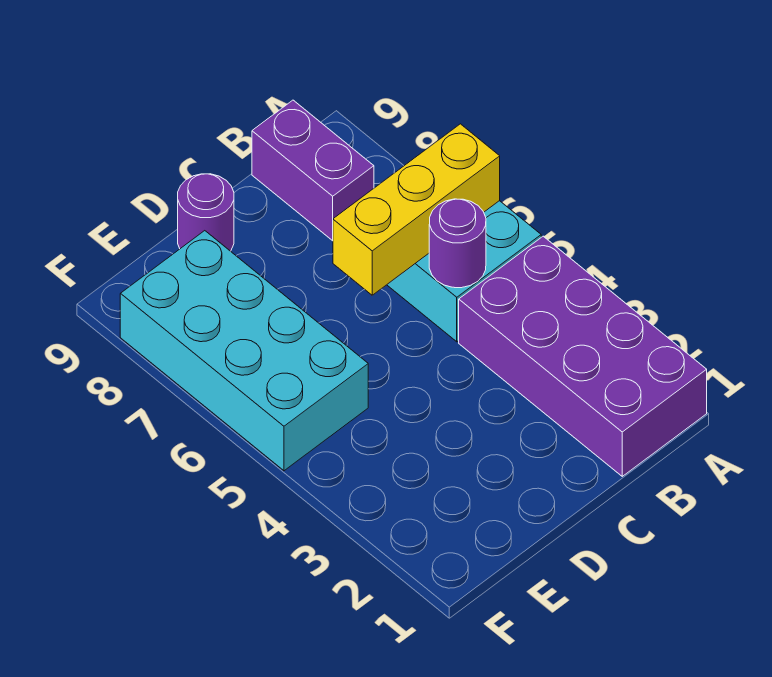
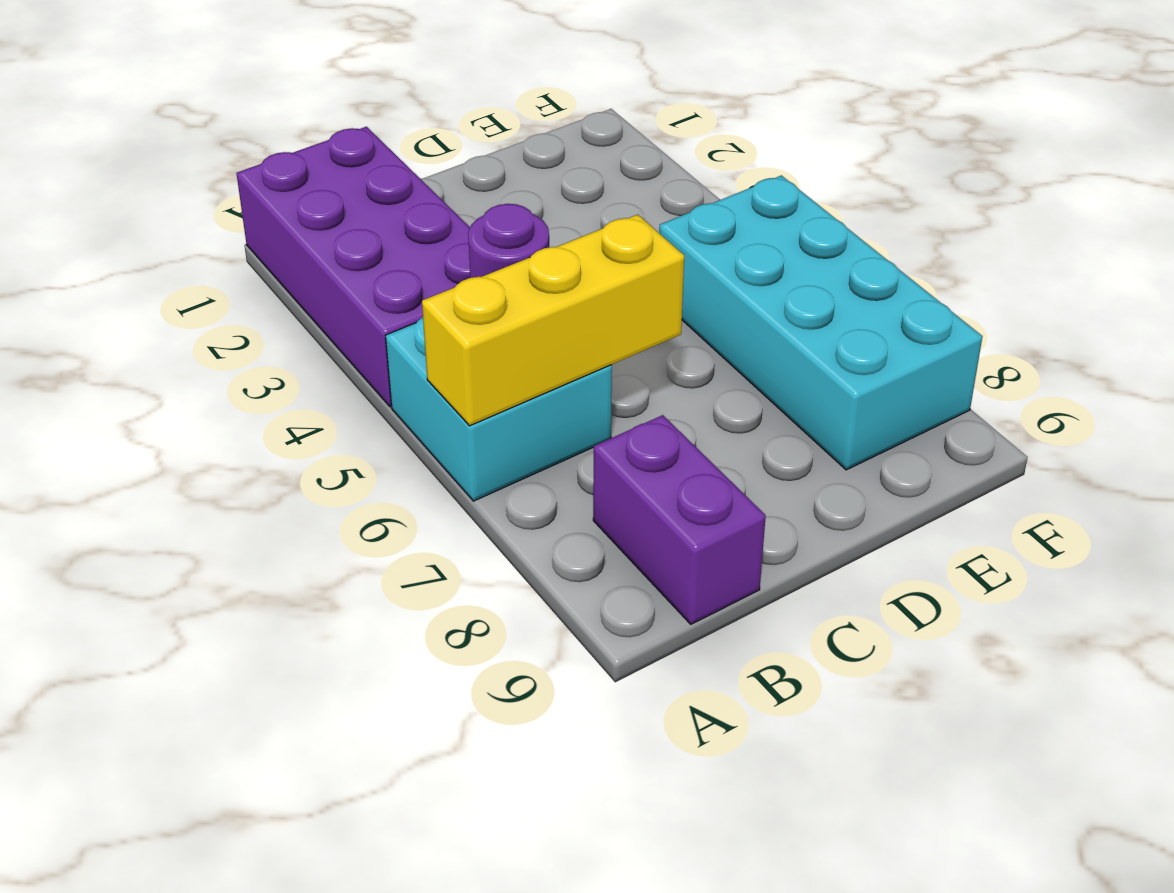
purple round brick D9 level 1 -> none

